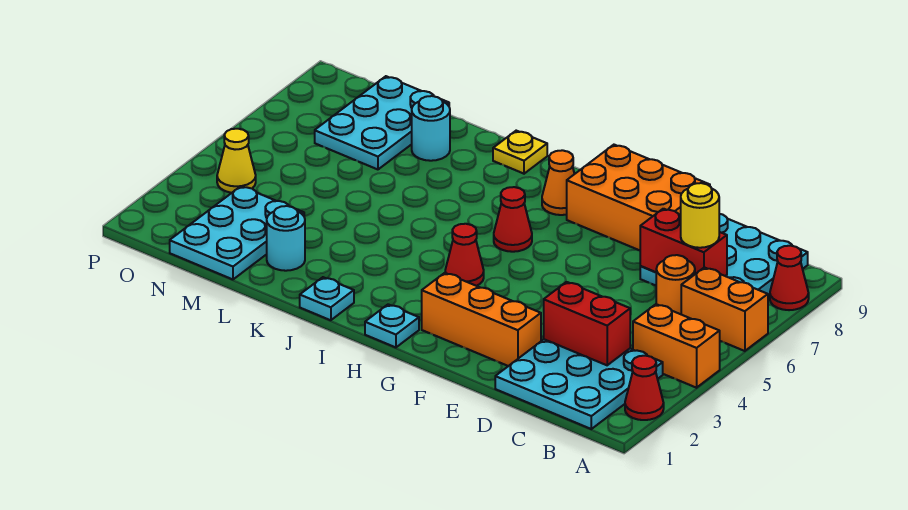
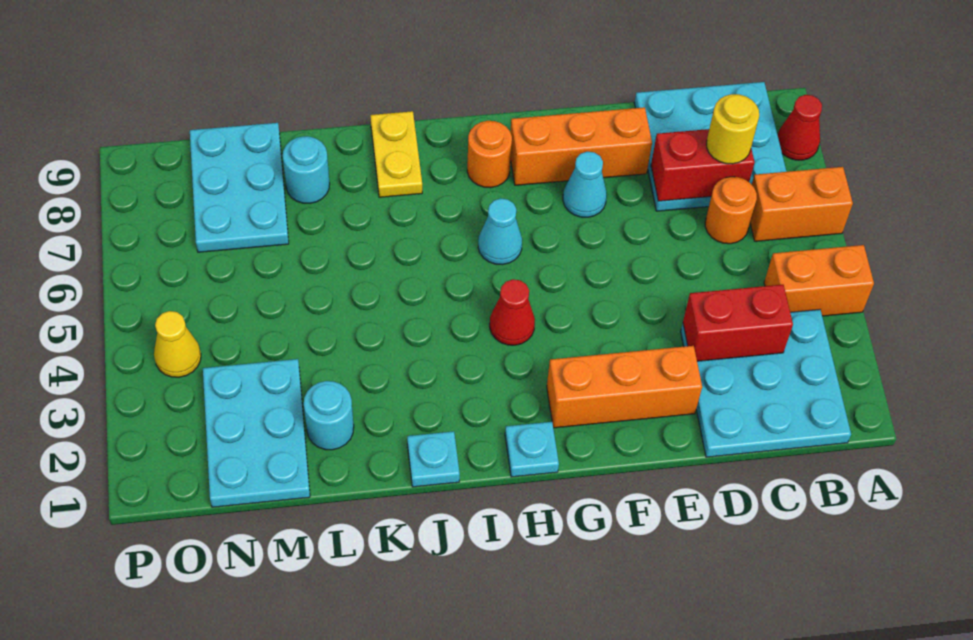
red cone A2 level 1 -> none
orange brick E8:G9 level 1 -> orange brick E8:G8 level 1
none -> cyan cone F7 level 1
red cone H6 level 1 -> cyan cone H6 level 1
orange cone H8 level 1 -> orange round brick H8 level 1
yellow plate J9 level 1 -> yellow plate J8:J9 level 1

